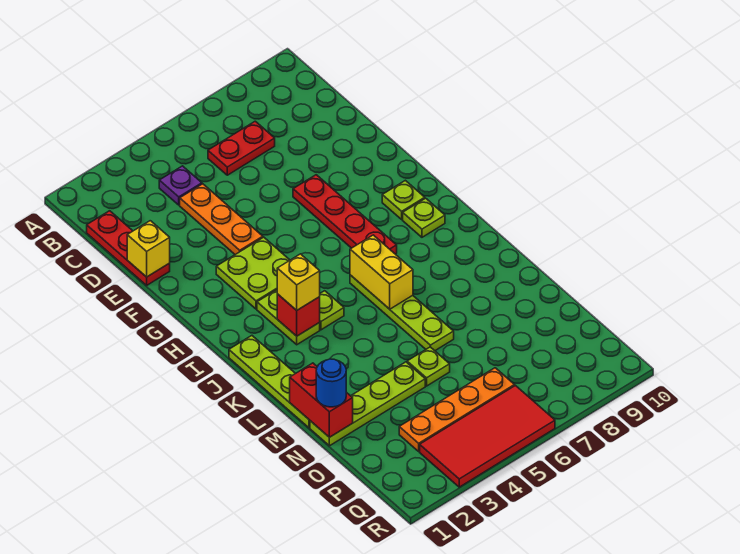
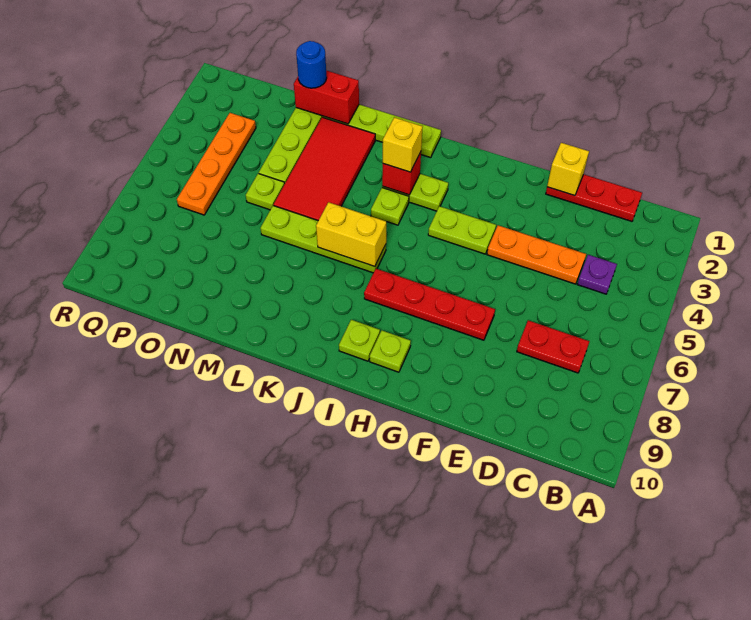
red plate C6:C7 level 1 -> red plate C7:D7 level 1
lime plate G3:H4 level 1 -> lime plate G4:H4 level 1
red tile Q3:R6 level 1 -> red tile L2:M5 level 1

